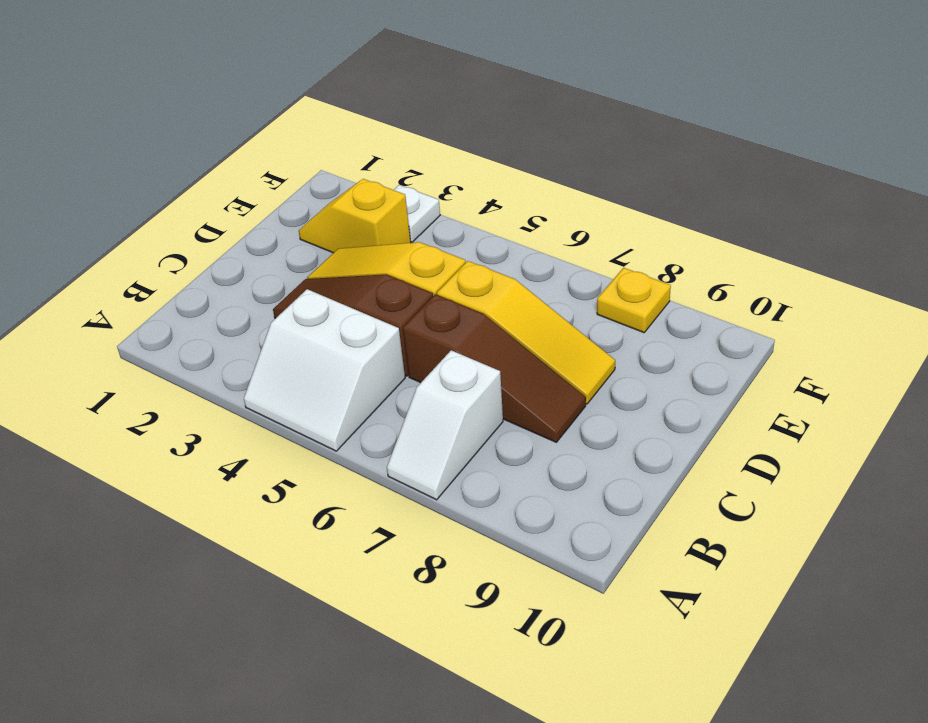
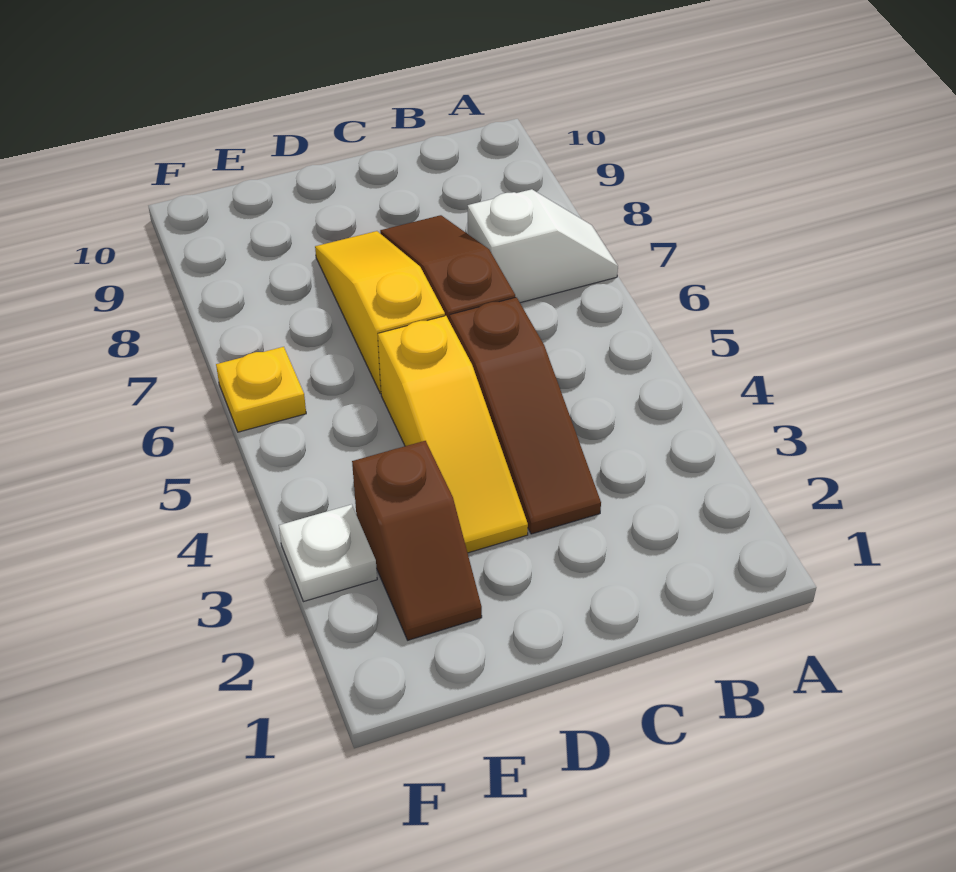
white slope A4:B5 level 1 top B -> none
yellow slope E2:E3 level 1 top 3 -> brown slope E2:E3 level 1 top 3
yellow plate F8 level 1 -> yellow plate F6 level 1

